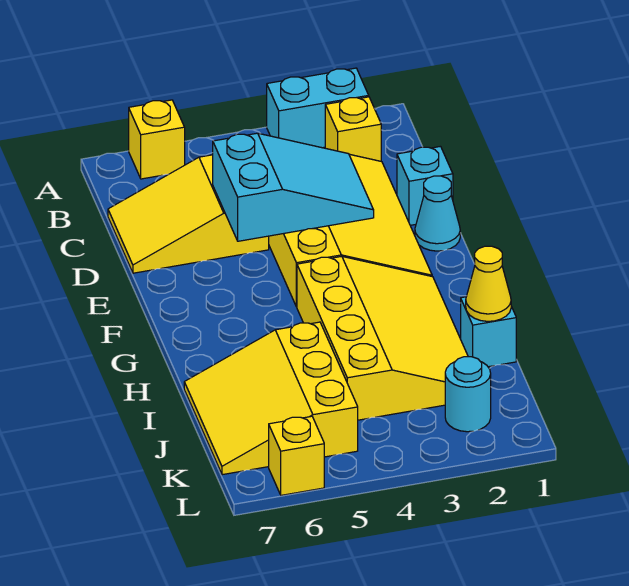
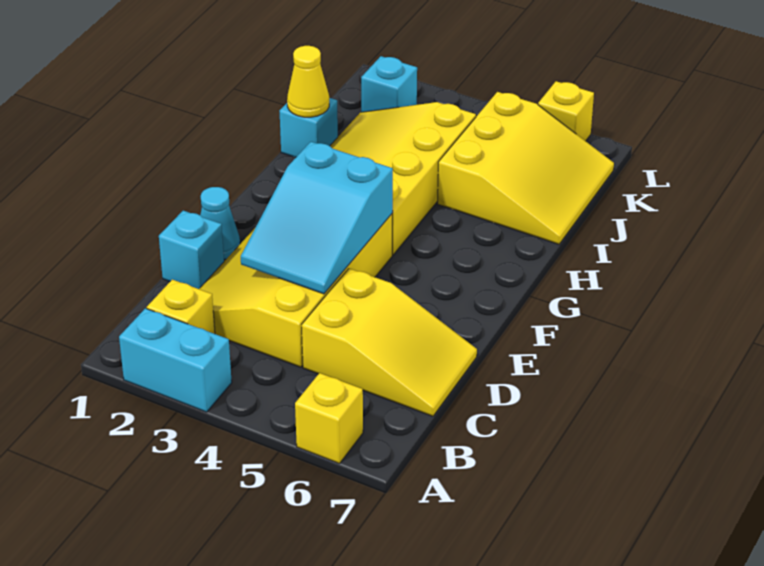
cyan slope D3:E5 level 2 top 5 -> cyan slope D3:F4 level 2 top F
cyan round brick K2 level 1 -> cyan brick K2 level 1

